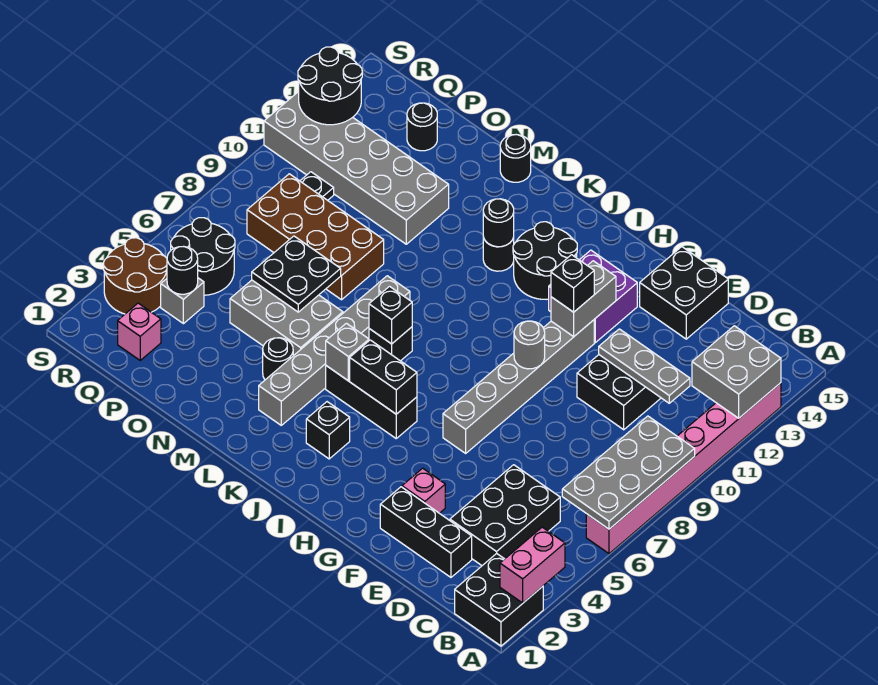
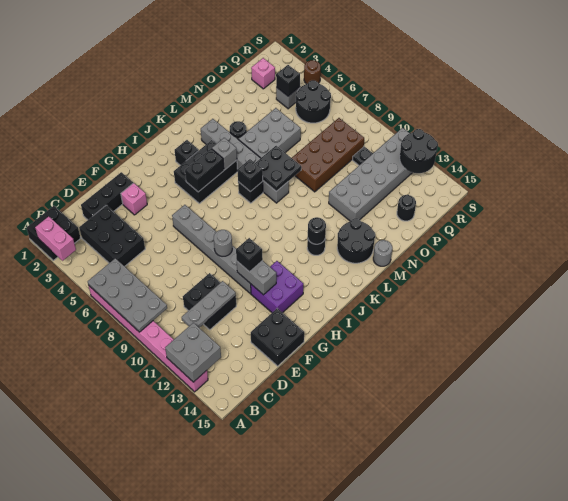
black brick I5:K5 level 1 -> black brick I4:K5 level 1
black round brick I12:J13 level 1 -> black round brick L13:M14 level 1
black round brick M15 level 1 -> grey round brick M15 level 1
black plate N6:O7 level 2 -> black plate L7:M8 level 2
black round brick Q4 level 2 -> black brick Q4 level 2
brown round brick R3:S4 level 1 -> brown round brick S4 level 1

